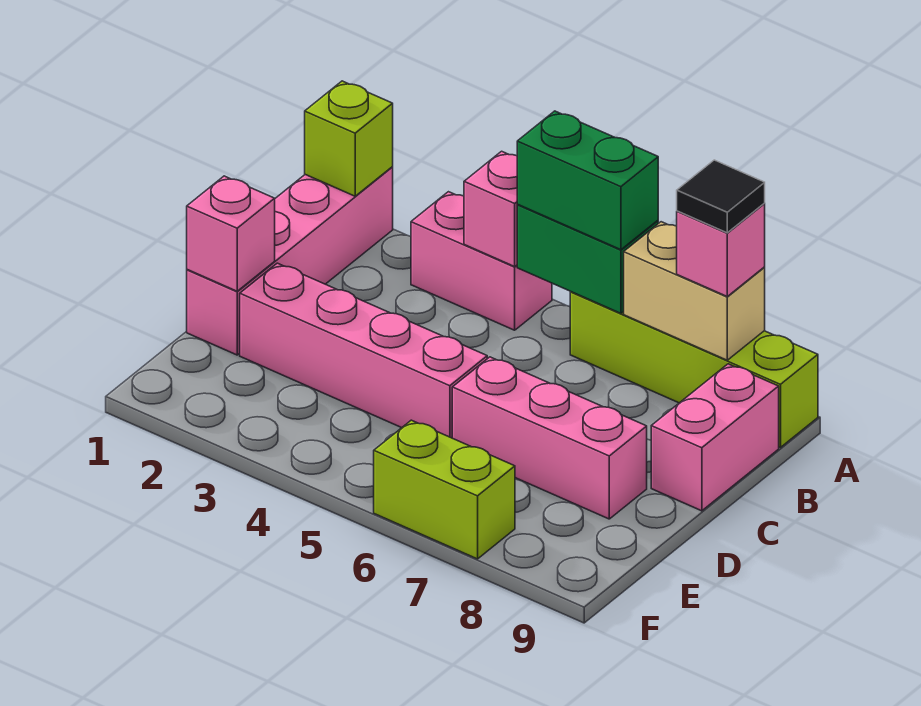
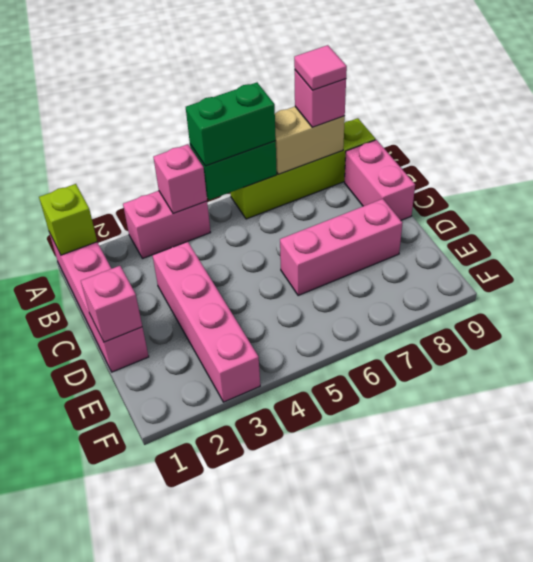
black tile A8 level 4 -> pink tile A8 level 4
pink brick D2:D5 level 1 -> pink brick C3:F3 level 1
lime brick F6:F7 level 1 -> none

